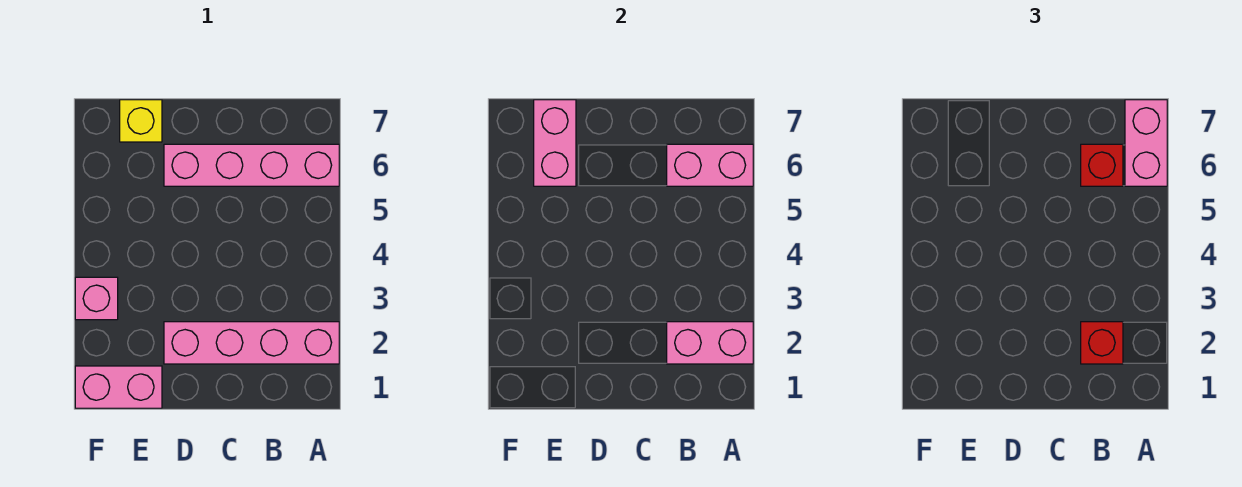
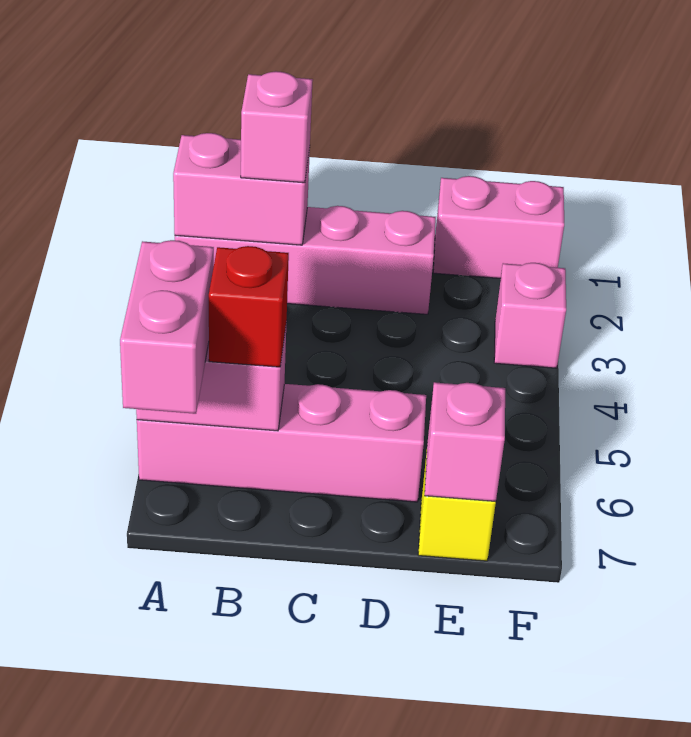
red brick B2 level 3 -> pink brick B2 level 3
pink brick E6:E7 level 2 -> pink brick E7 level 2

